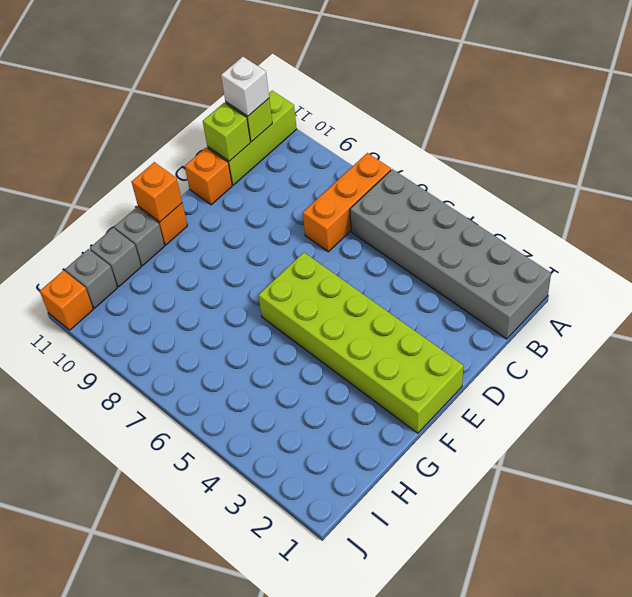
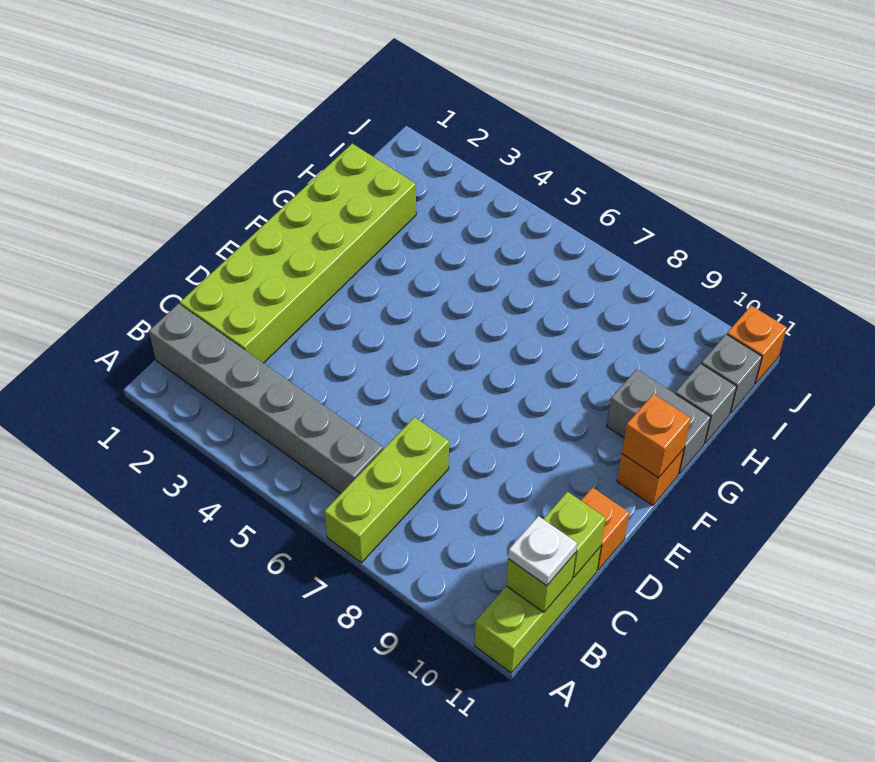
grey brick A1:B6 level 1 -> grey brick B1:B6 level 1
orange brick A7:C7 level 1 -> lime brick A7:C7 level 1
white brick B11 level 3 -> white plate B11 level 3
lime brick E1:F6 level 1 -> lime brick C1:H2 level 1
grey brick G11 level 1 -> grey brick G10:G11 level 1

